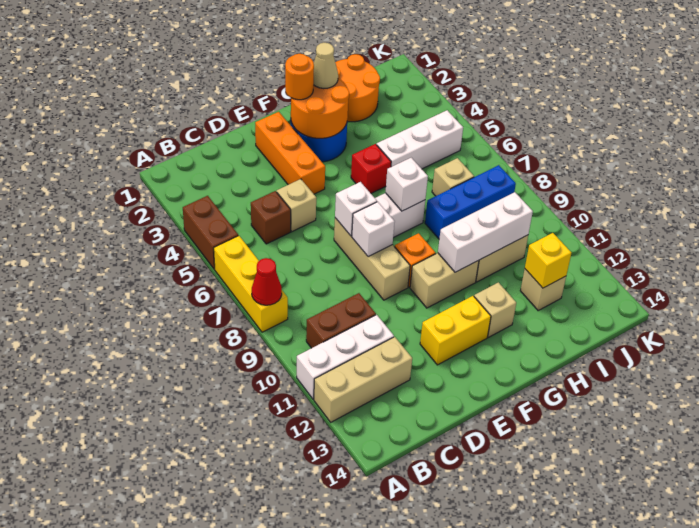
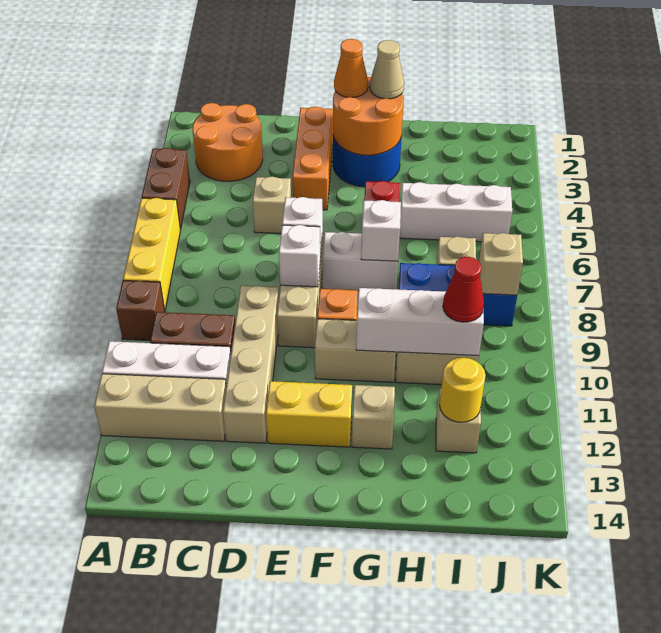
red cone A8 level 2 -> red cone I10 level 3
brown brick C5 level 1 -> brown brick A9 level 1
none -> tan brick D9:D12 level 1
orange round brick F2 level 3 -> orange cone F2 level 3
orange round brick H1:I2 level 1 -> orange round brick B2:C3 level 1
yellow brick I12 level 2 -> yellow round brick I12 level 2
none -> tan brick J8 level 2

